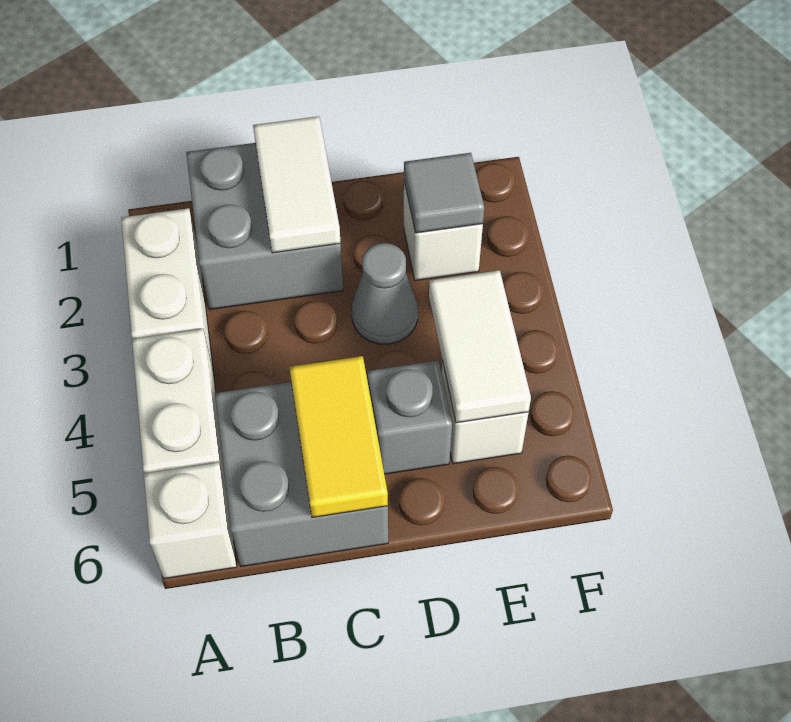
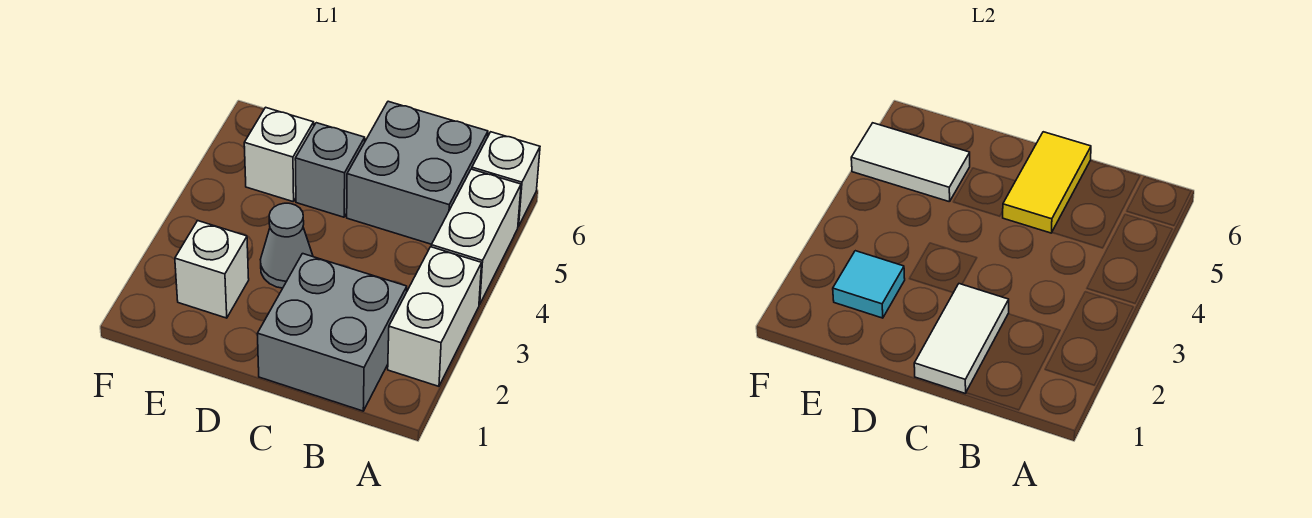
grey tile E2 level 2 -> cyan tile E2 level 2
white tile E4:E5 level 2 -> white tile E5:F5 level 2

